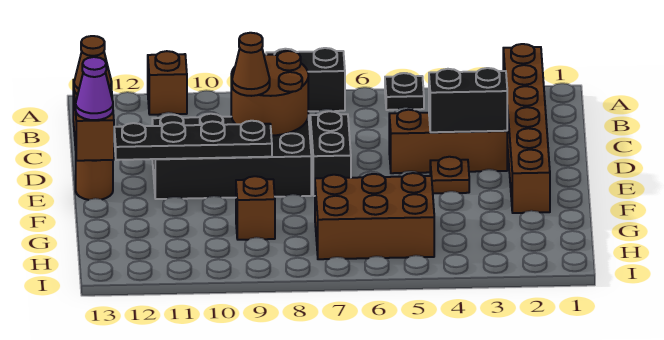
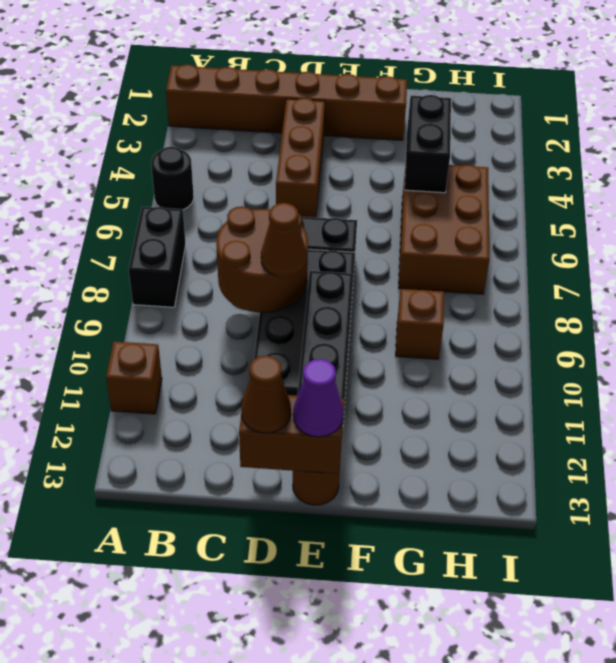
black plate A5 level 1 -> black round brick A5 level 1
black brick D3:D4 level 2 -> black brick G4:G5 level 2
brown plate E4 level 1 -> none

